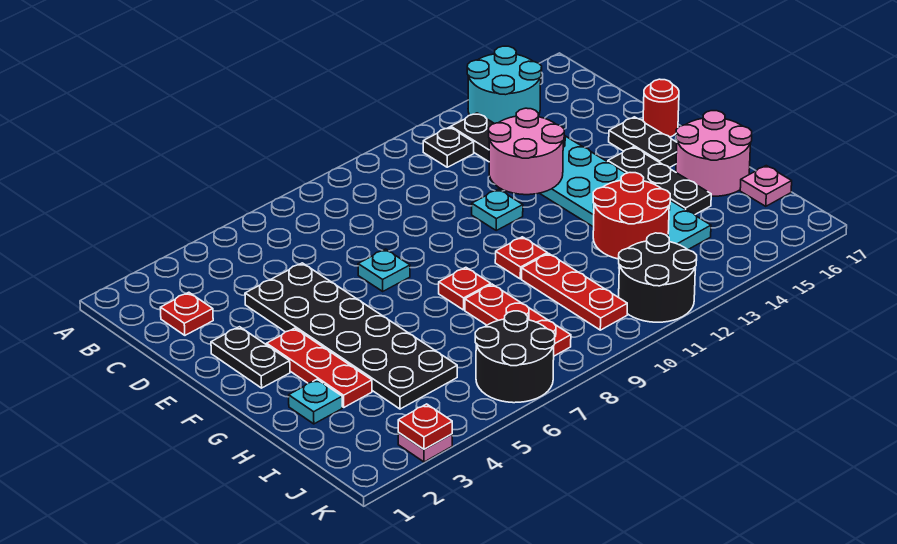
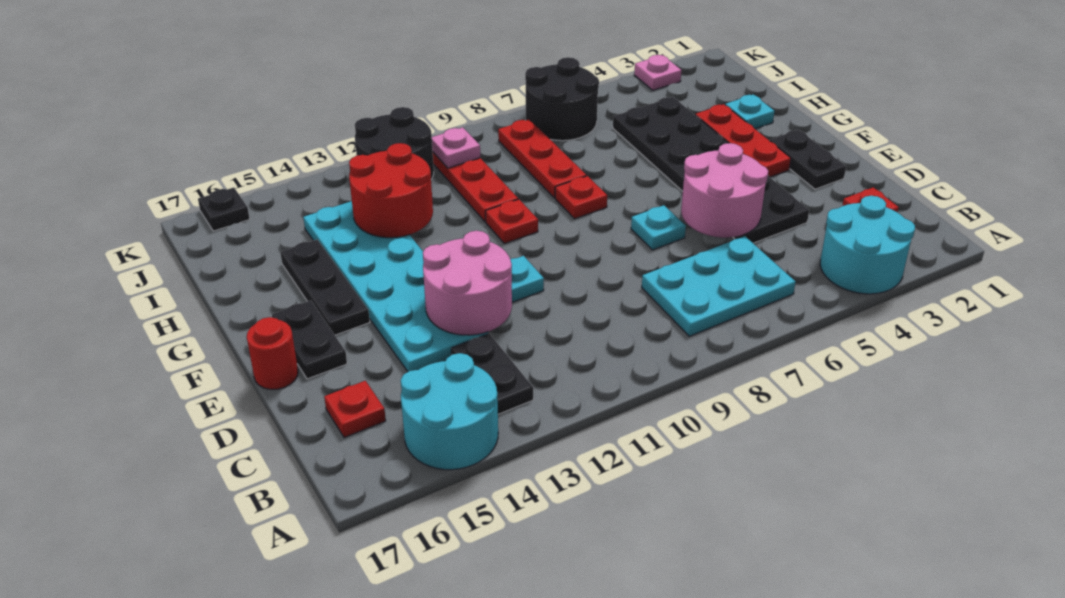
none -> cyan round brick A3:B4 level 1
none -> cyan plate B6:C8 level 1
black plate B12 level 1 -> black plate K16 level 1
pink round brick G16:H17 level 1 -> pink round brick D5:E6 level 2
pink plate I17 level 1 -> pink plate J10 level 2
red plate K3 level 2 -> red plate C16 level 1

